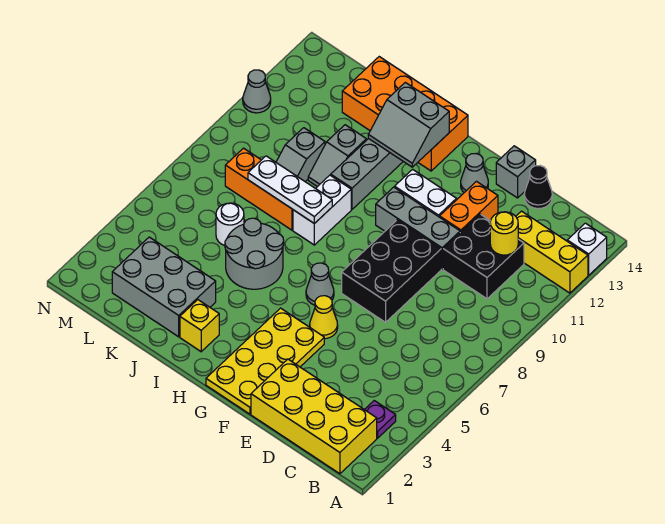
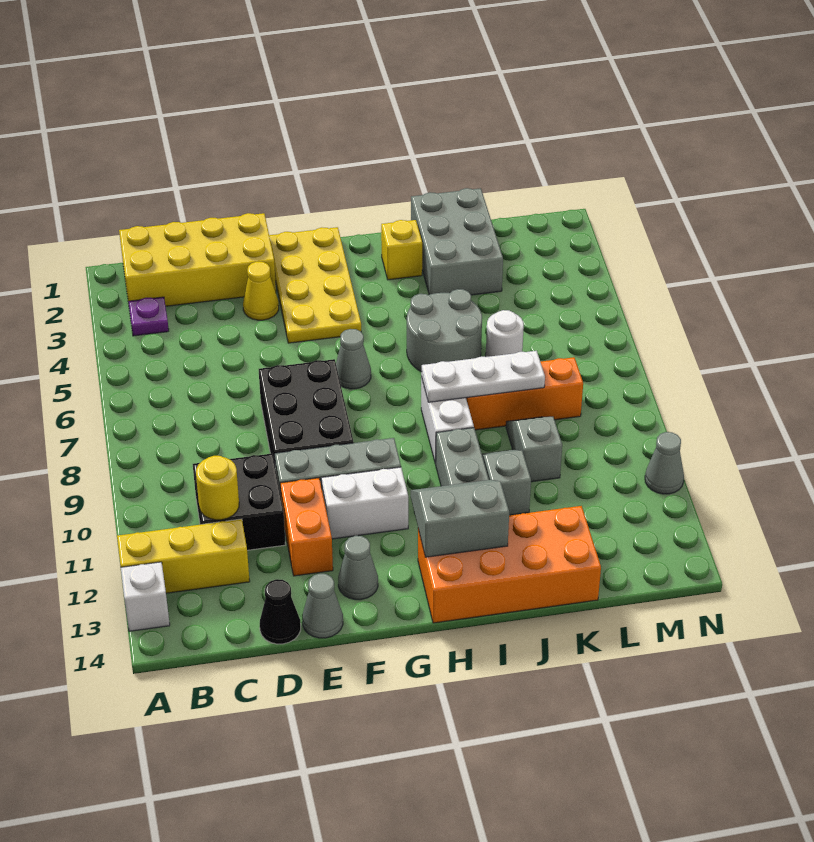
grey brick E14 level 1 -> grey cone E14 level 1
yellow cone F5 level 1 -> yellow cone E3 level 1
grey brick J2:L3 level 1 -> grey brick J1:K3 level 1

